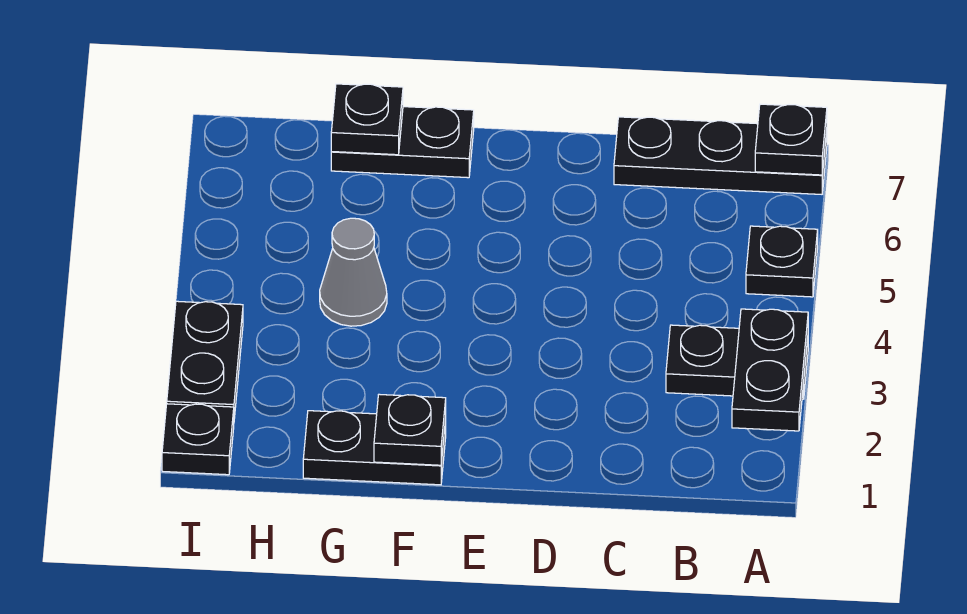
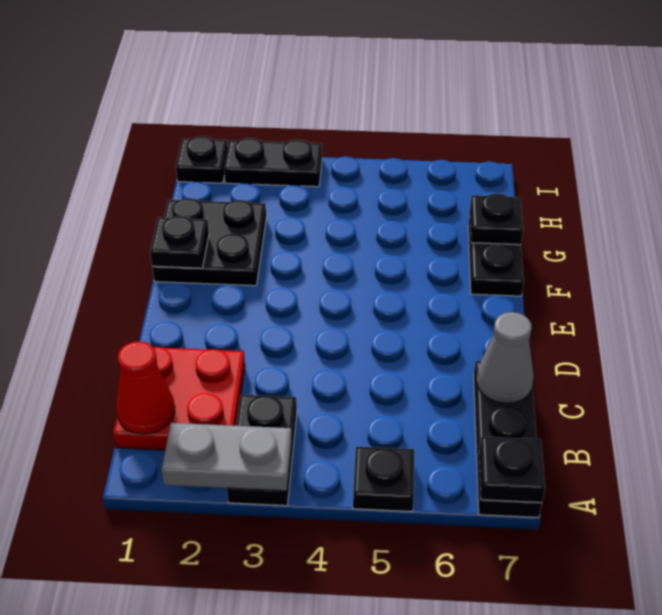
black plate A2:A3 level 2 -> grey plate A2:A3 level 2
none -> red plate B1:C2 level 1
none -> red cone B1 level 2
black plate F1:G1 level 1 -> black plate F1:G2 level 1
grey cone G4 level 1 -> grey cone C7 level 2

